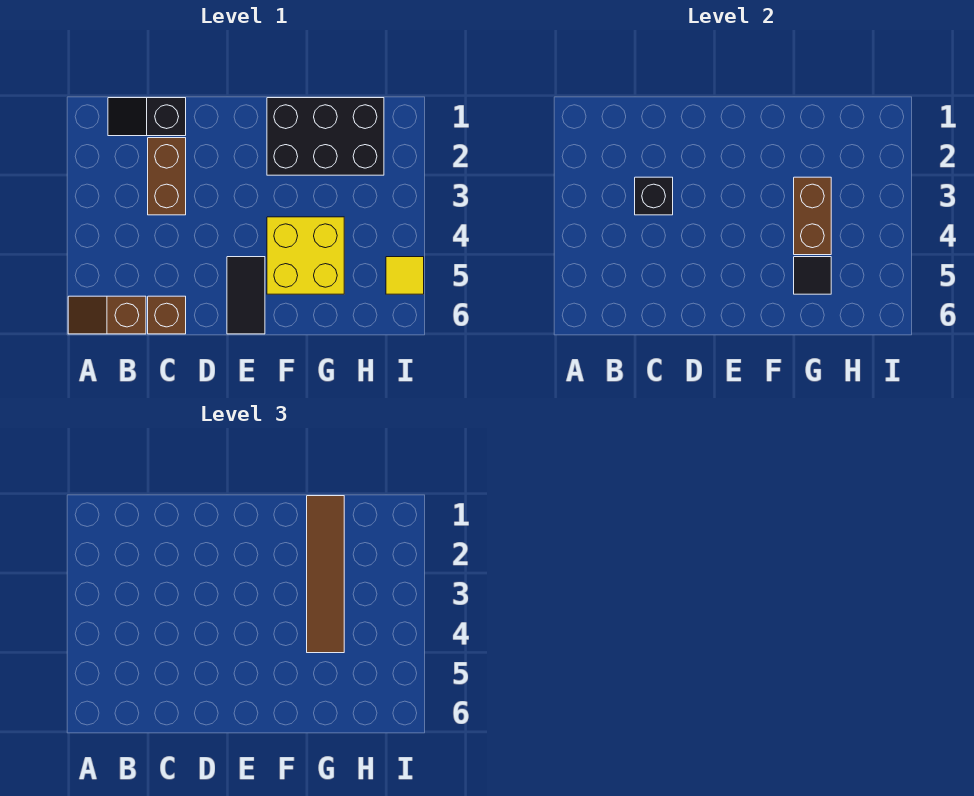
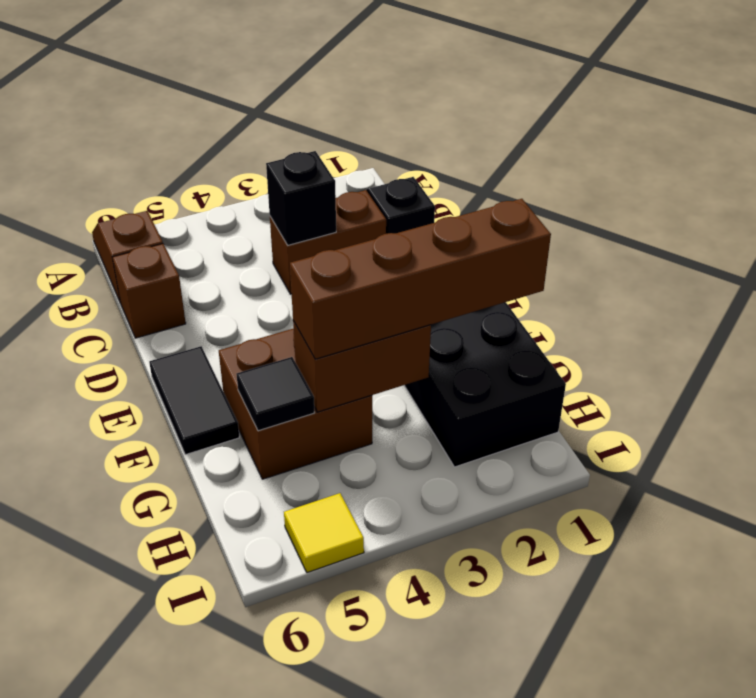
black tile E5:E6 level 1 -> black tile E6:F6 level 1
yellow brick F4:G5 level 1 -> brown brick F4:G5 level 1
brown tile G1:G4 level 3 -> brown brick G1:G4 level 3

